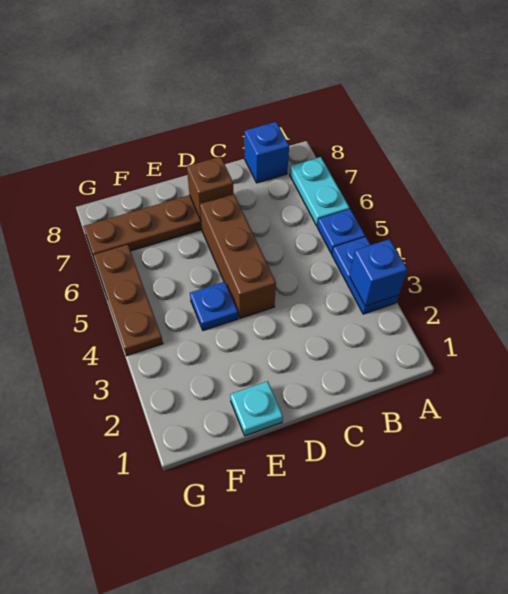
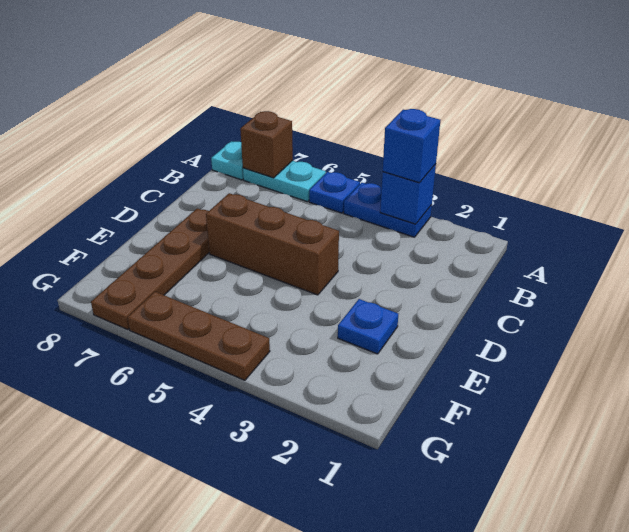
blue brick B8 level 1 -> blue brick A3 level 3
brown brick D7 level 2 -> brown brick A7 level 2
cyan plate E1 level 1 -> cyan plate A8 level 1
blue plate E4 level 1 -> blue plate E2 level 1

